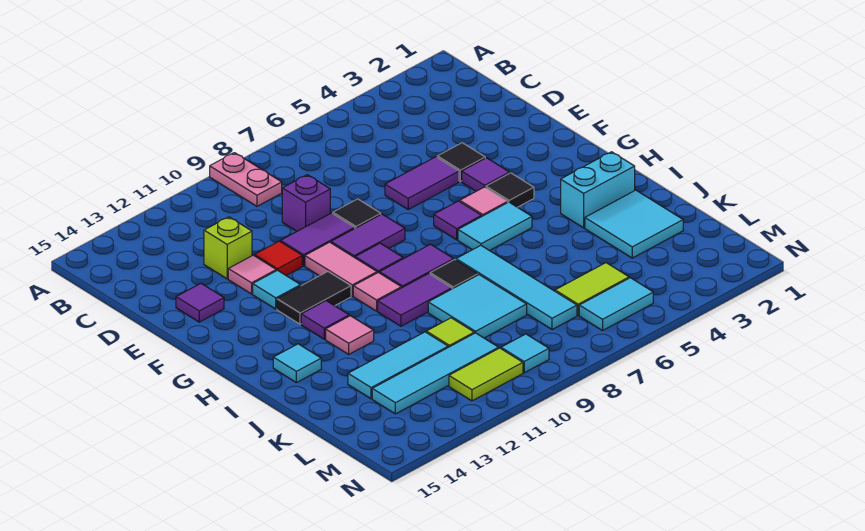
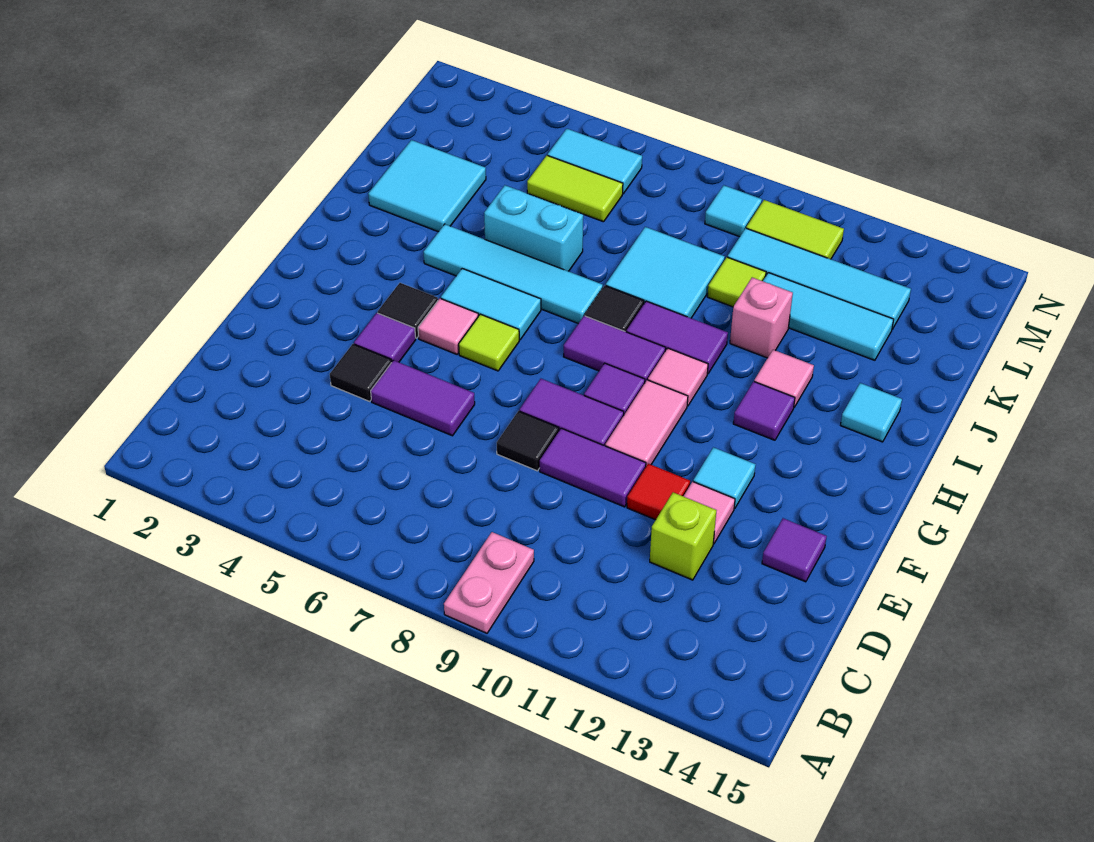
purple brick D9 level 1 -> none
purple tile G6 level 1 -> lime tile G6 level 1
black tile G11:G12 level 1 -> none
cyan brick I2:I3 level 1 -> cyan brick J5:J6 level 1
cyan tile I7:L7 level 1 -> cyan tile I4:I7 level 1
none -> pink brick J11 level 1

